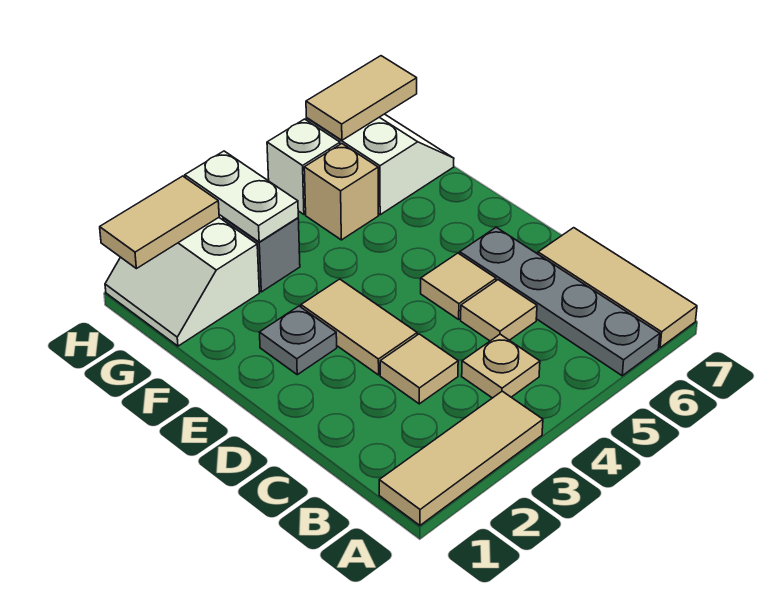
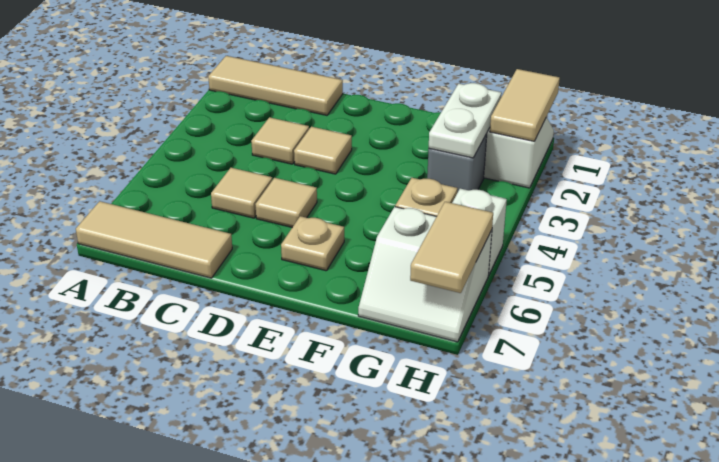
tan tile A1:A3 level 1 -> tan tile A1:C1 level 1
grey plate A6:D6 level 1 -> none
tan plate B4 level 1 -> tan plate E6 level 1
tan tile D3:E3 level 1 -> tan tile D3 level 1
grey plate E2 level 1 -> none
white plate G3:H3 level 2 -> white plate G2:G3 level 2

